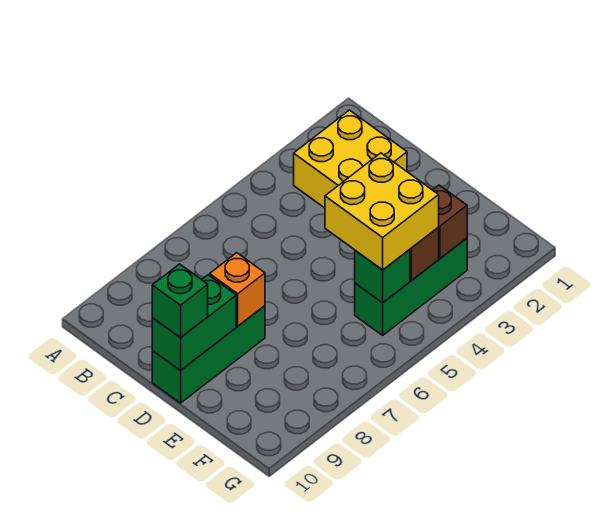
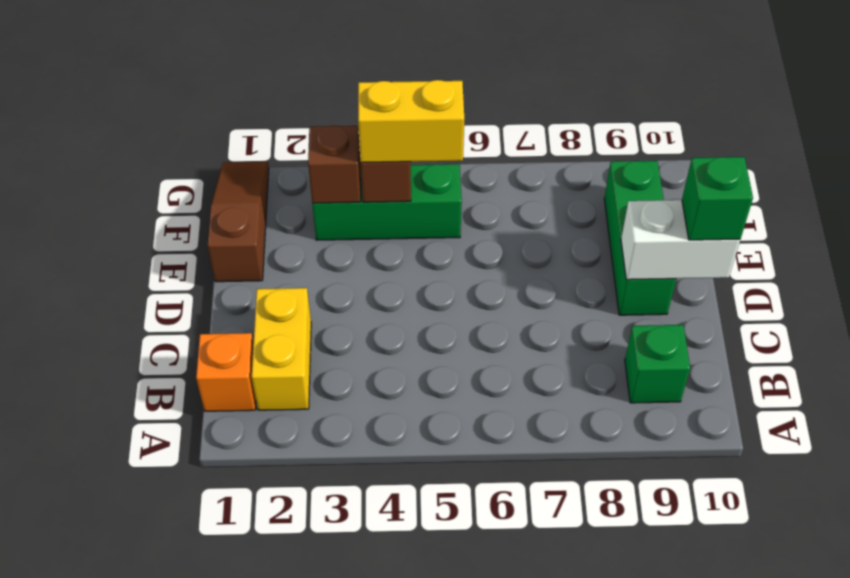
yellow brick B2:C3 level 1 -> yellow brick B2:C2 level 1
green brick D8:D10 level 1 -> green brick D9:F9 level 1
orange brick D8 level 2 -> orange brick B1 level 1
green brick D9:D10 level 2 -> white brick D9:D10 level 2
none -> brown slope E1:G1 level 1 top E
yellow brick E4:F5 level 3 -> yellow brick F4:F5 level 3
green brick F5 level 2 -> green brick B9 level 1

